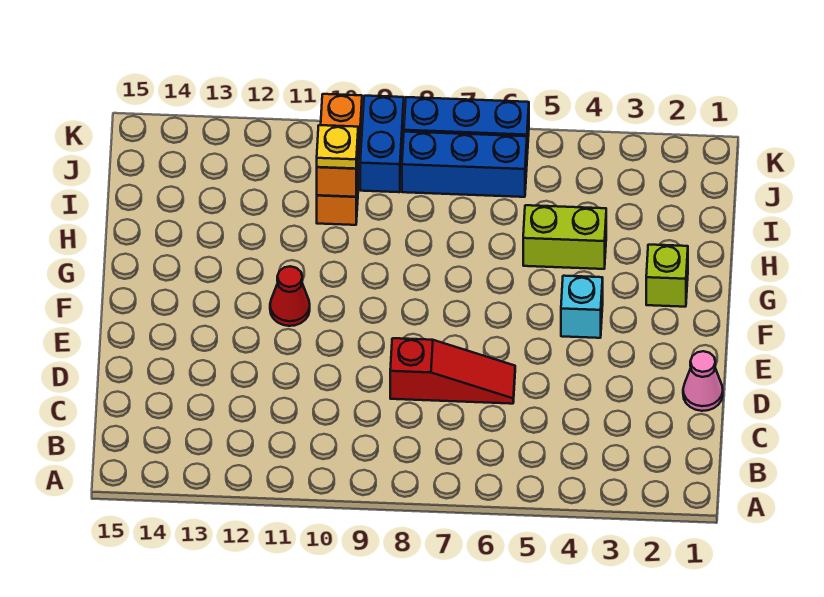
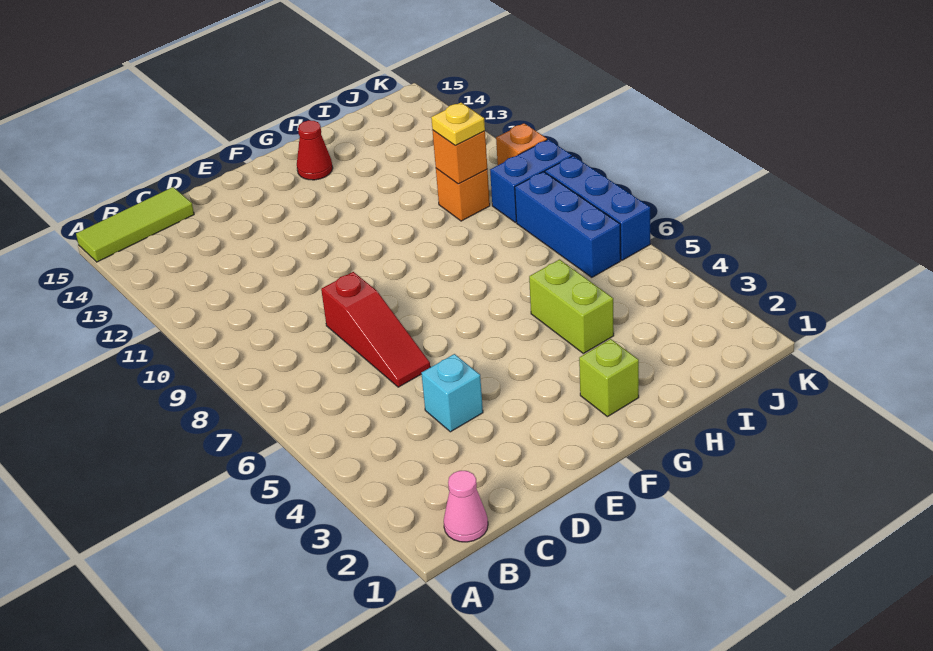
none -> lime tile A15:C15 level 1
pink cone D1 level 1 -> pink cone B1 level 1
cyan brick F4 level 1 -> cyan brick D4 level 1
red cone F11 level 1 -> red cone G14 level 1

